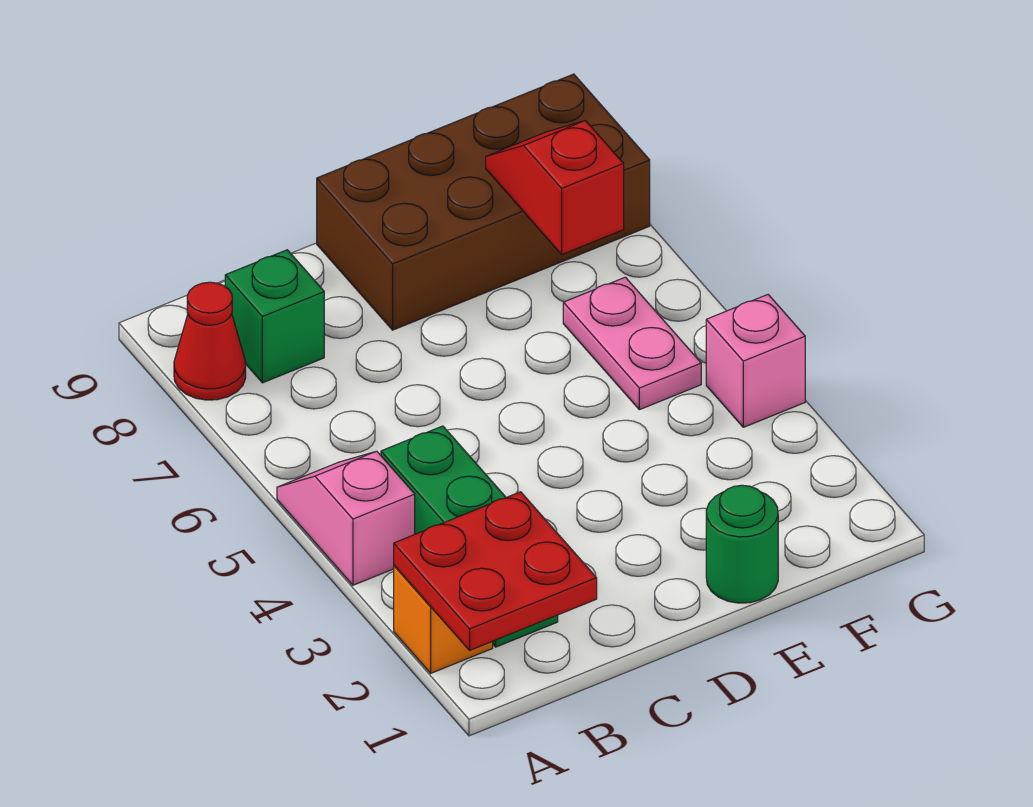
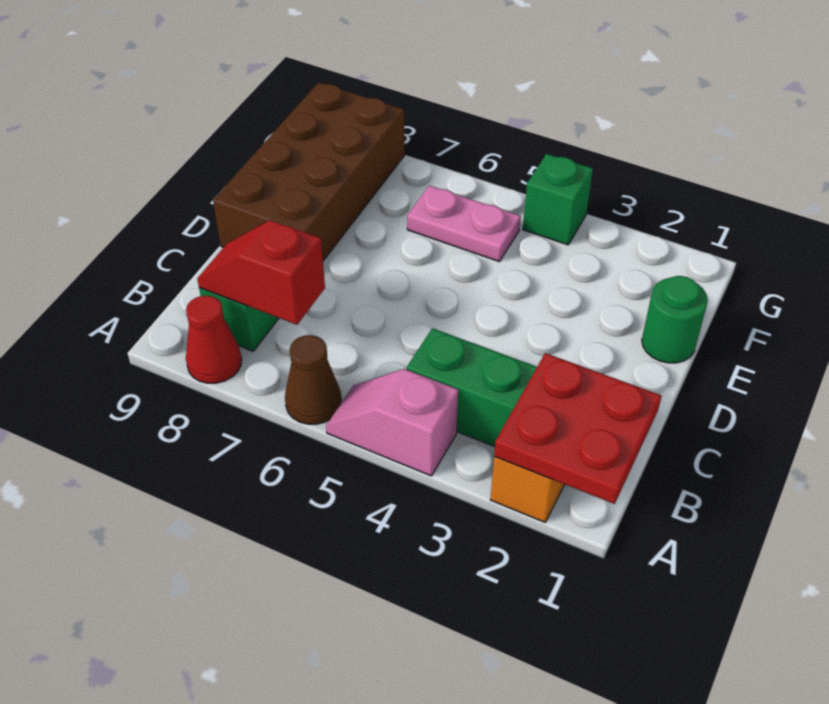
none -> brown cone A6 level 1
red slope F7:F8 level 2 top 7 -> red slope B7:B8 level 2 top 7
pink brick G4 level 1 -> green brick G4 level 1

